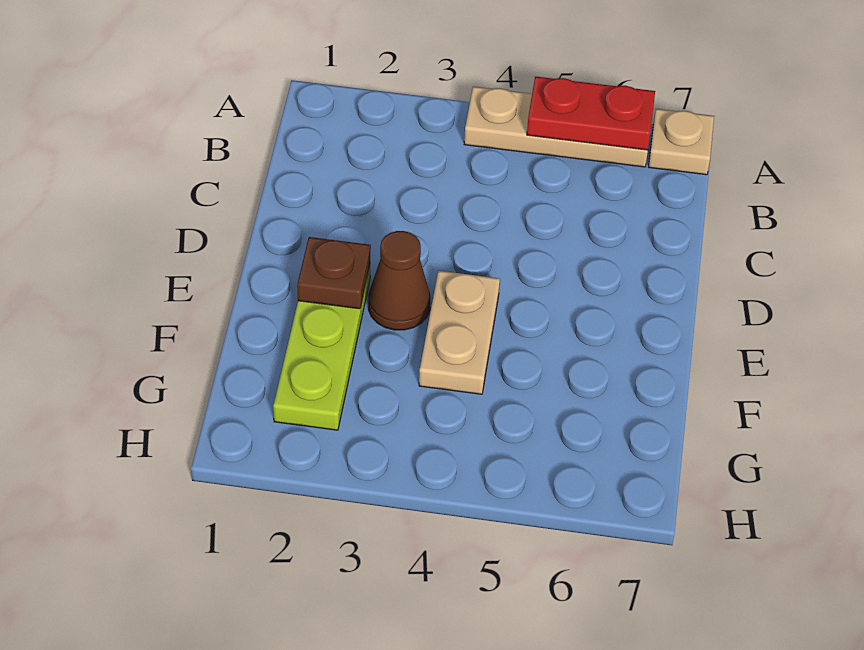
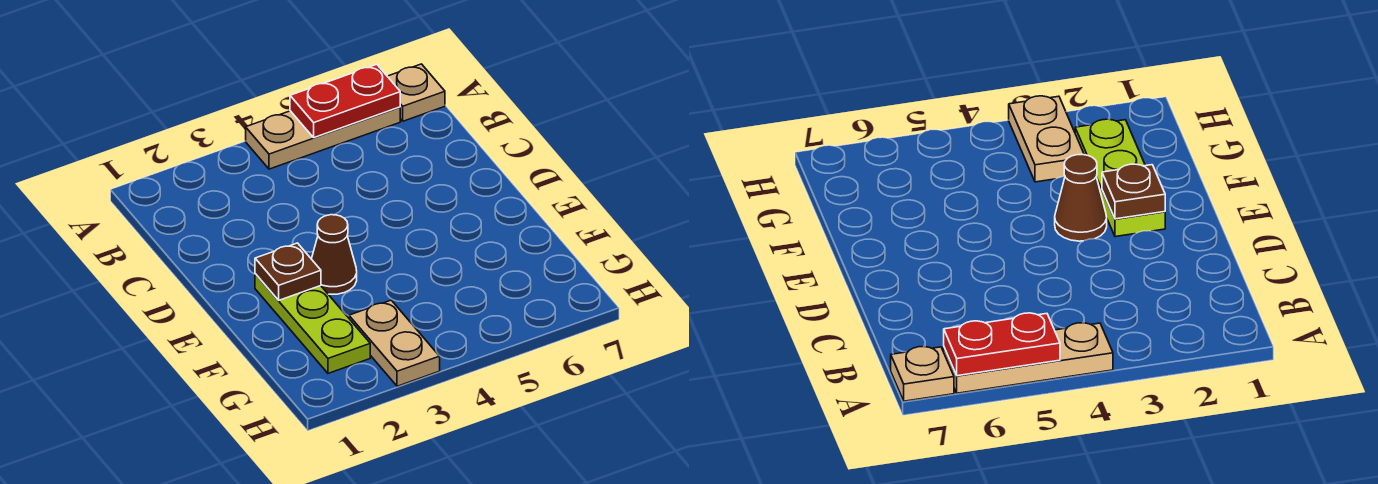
tan plate E4:F4 level 1 -> tan plate G3:H3 level 1

